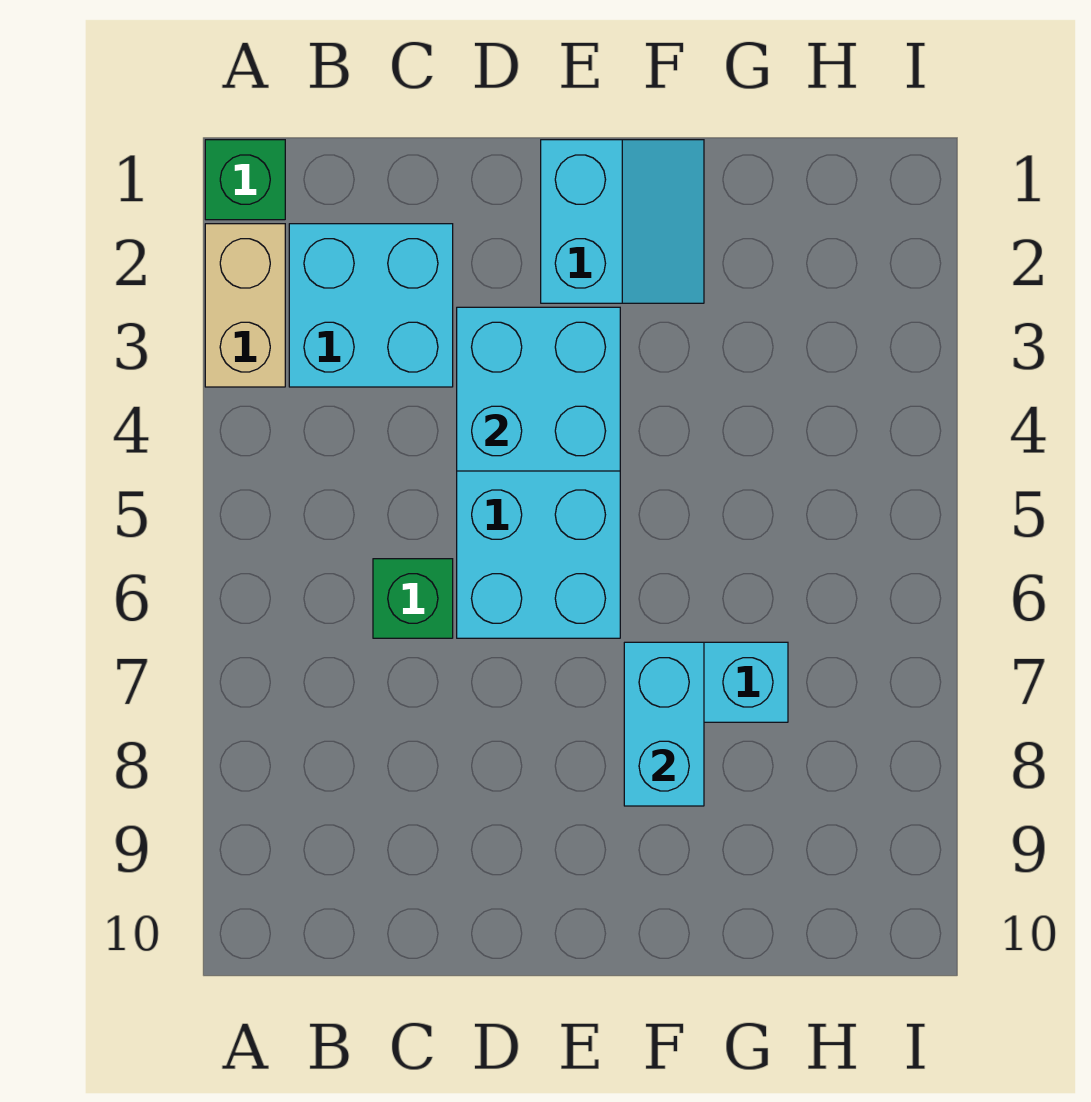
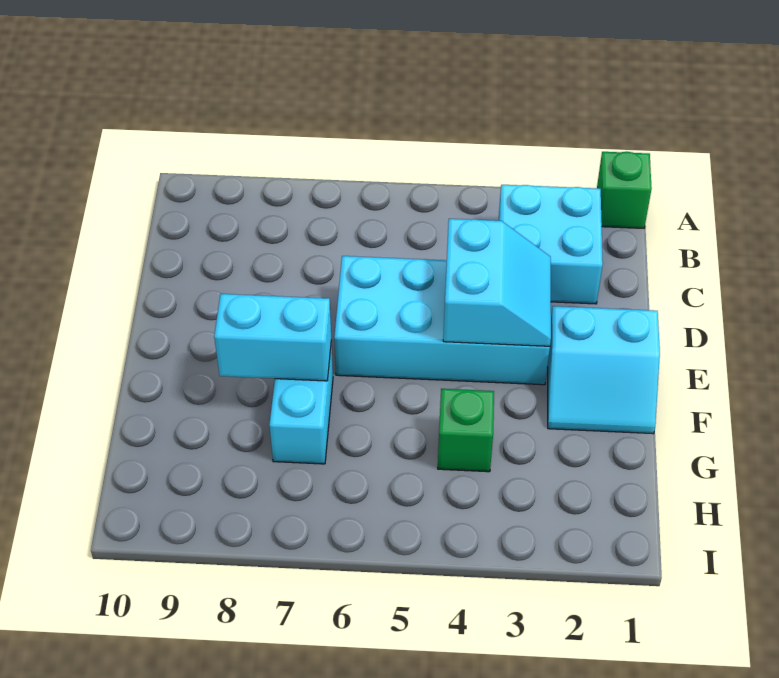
tan brick A2:A3 level 1 -> none
green brick C6 level 1 -> green brick G4 level 1
cyan brick D3:E4 level 2 -> cyan slope D3:E4 level 2 top 4

